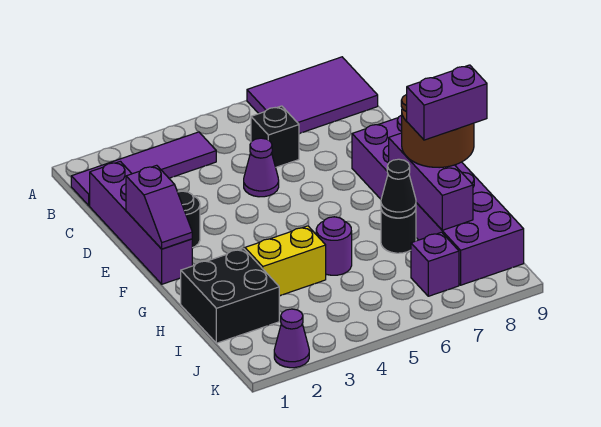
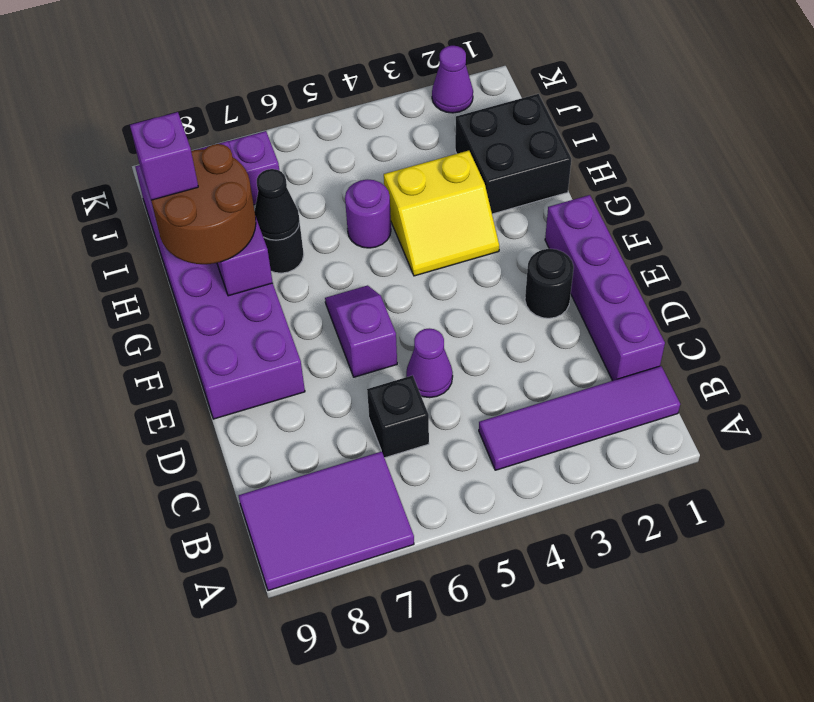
purple slope E1:F1 level 2 top E -> purple slope E6:F6 level 1 top E
purple brick H8:H9 level 4 -> purple brick H9 level 4

